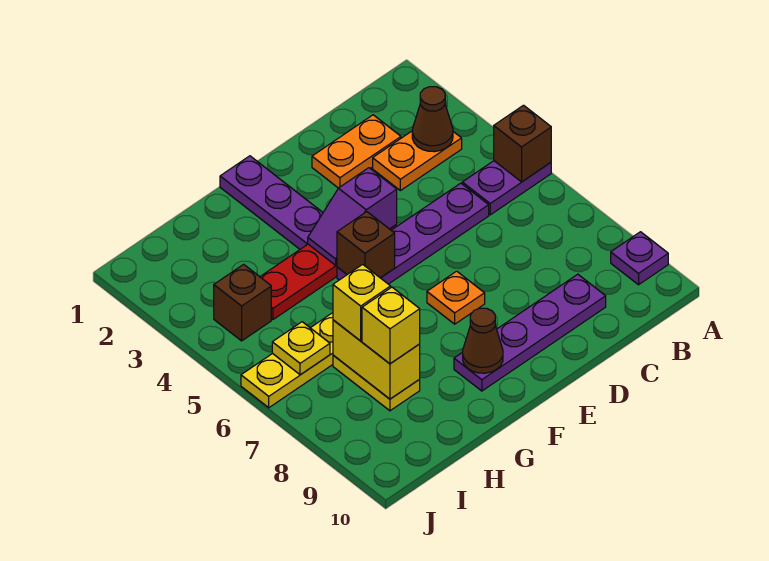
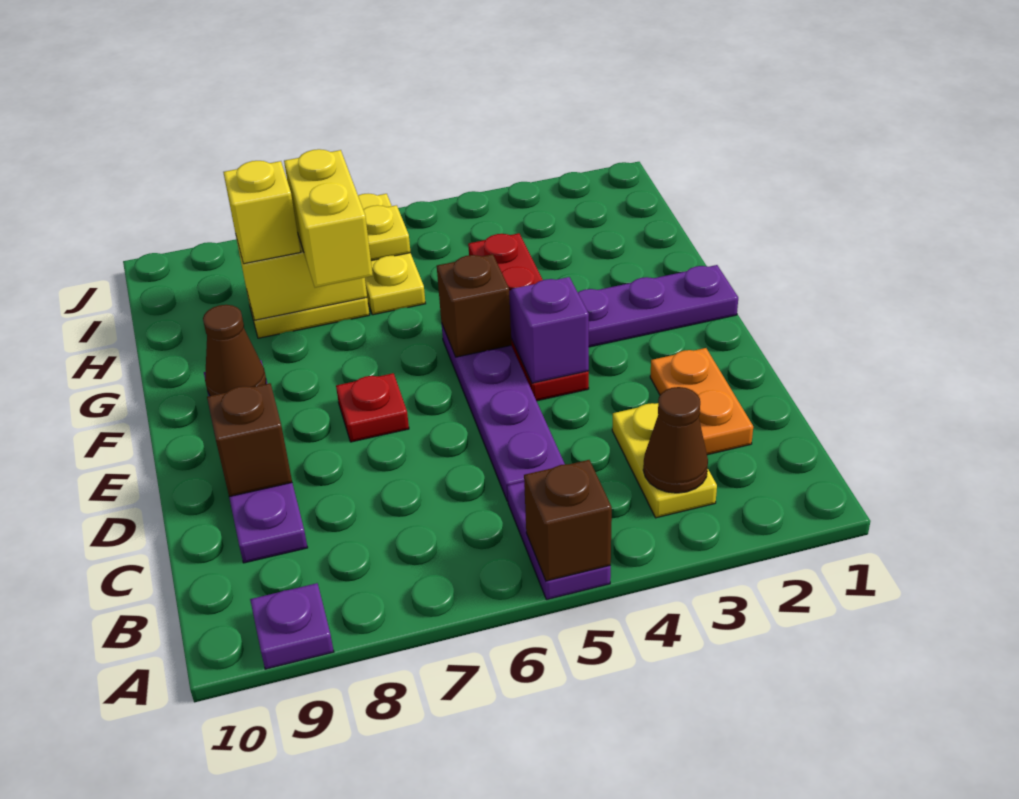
orange plate B3:C3 level 1 -> yellow plate B3:C3 level 1
orange plate E7 level 1 -> red plate E7 level 1
yellow brick H7 level 3 -> yellow brick G7:H7 level 3
brown brick I4 level 1 -> brown brick D9 level 2

